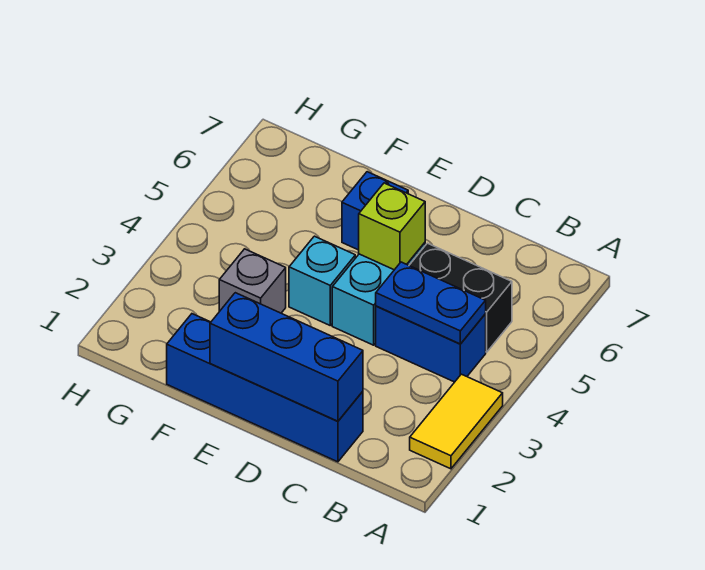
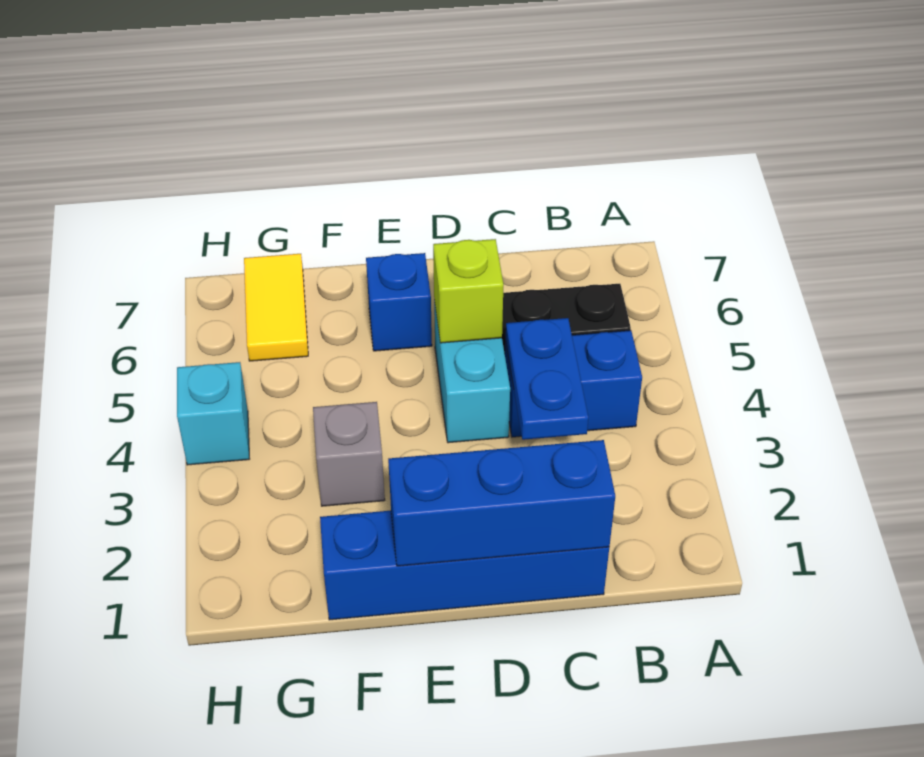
yellow tile A2:A3 level 1 -> yellow tile G6:G7 level 1
blue plate B4:C4 level 2 -> blue plate C3:C4 level 2
cyan brick E4 level 1 -> cyan brick H4 level 1

